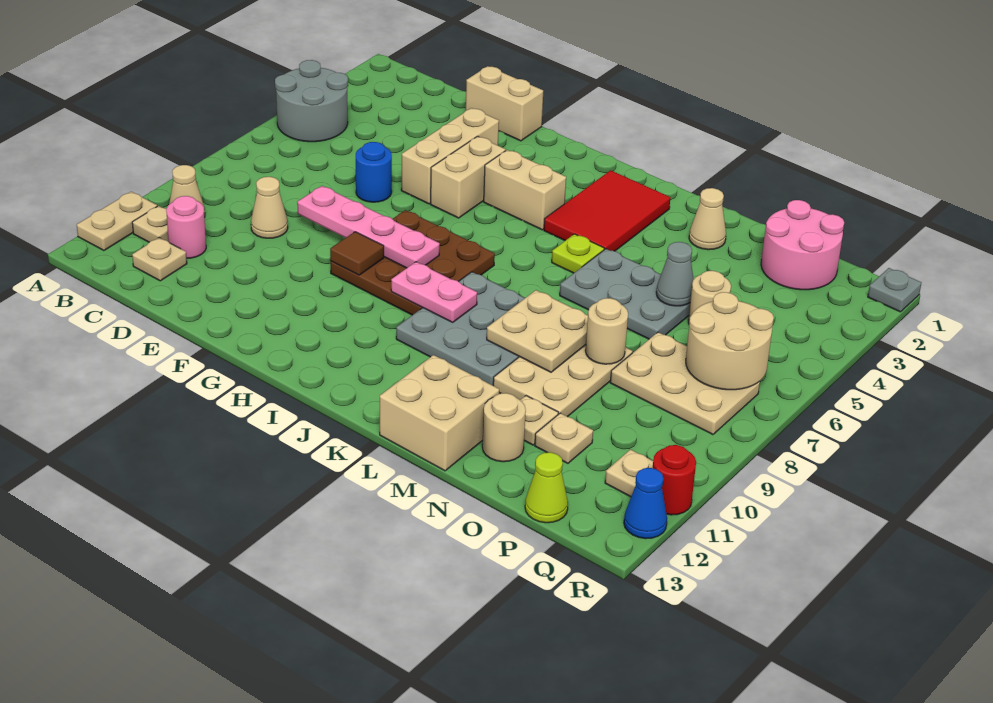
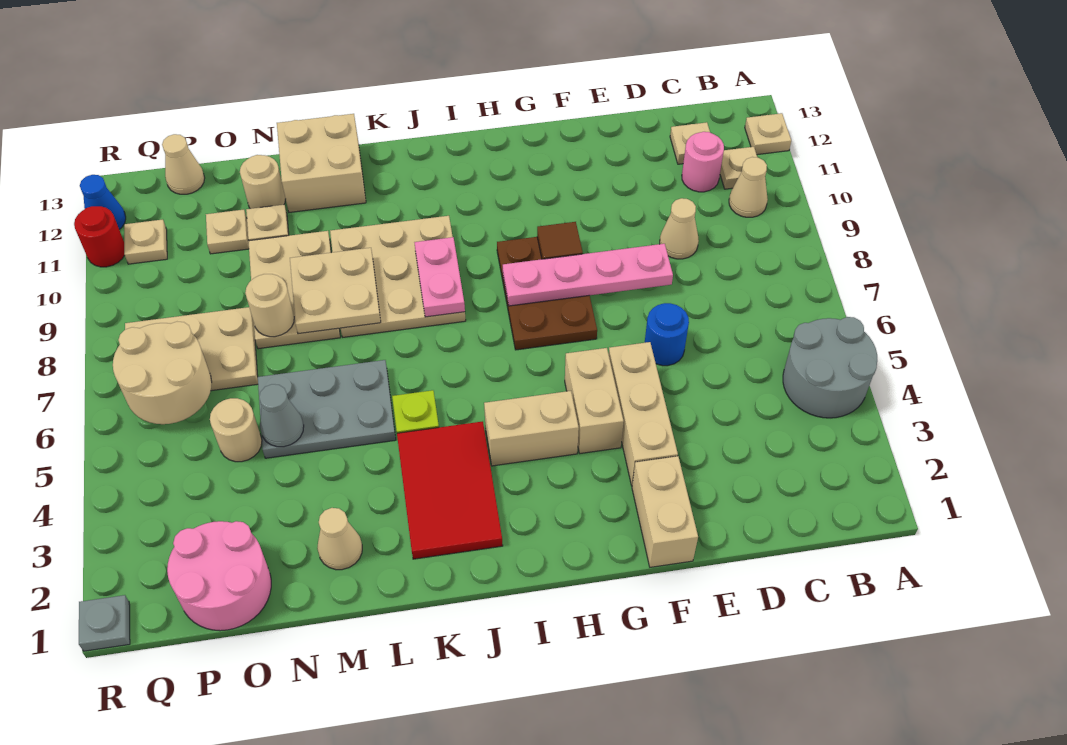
tan plate A11:A12 level 1 -> tan plate A12 level 1
tan brick E1:F1 level 1 -> tan brick F1:F2 level 1
brown plate G7:I9 level 1 -> brown plate G7:H9 level 1
pink plate I9:J9 level 2 -> pink plate J8:J9 level 2
grey plate J8:L10 level 1 -> tan plate J8:L10 level 1
lime cone P13 level 1 -> tan cone P13 level 1

